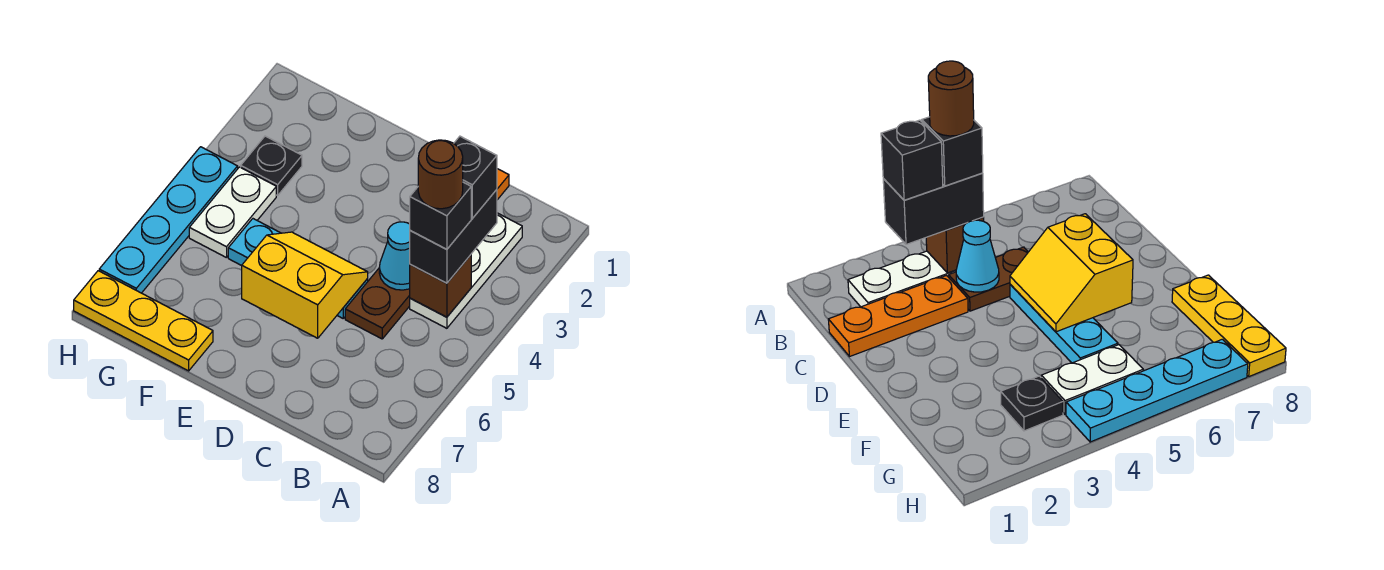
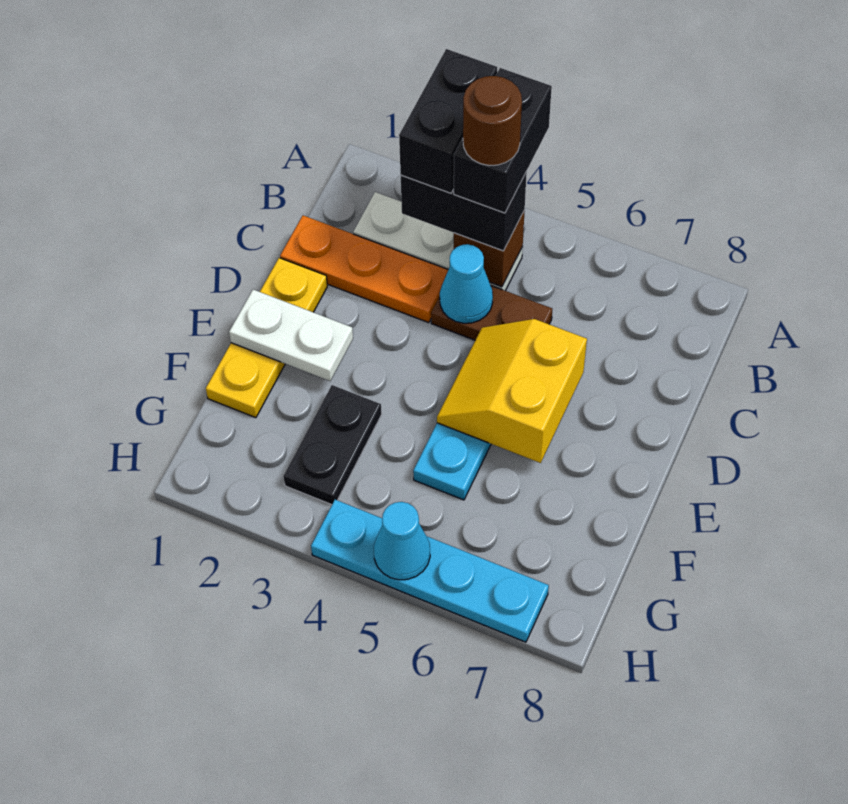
black brick B3 level 4 -> black brick A3:B3 level 4
black brick B4 level 4 -> black brick A4:B4 level 4
yellow plate F8:H8 level 1 -> yellow plate D1:F1 level 1
black plate G3 level 1 -> black plate F3:G3 level 1
white plate G4:G5 level 1 -> white plate E1:E2 level 2
none -> cyan cone H5 level 2

